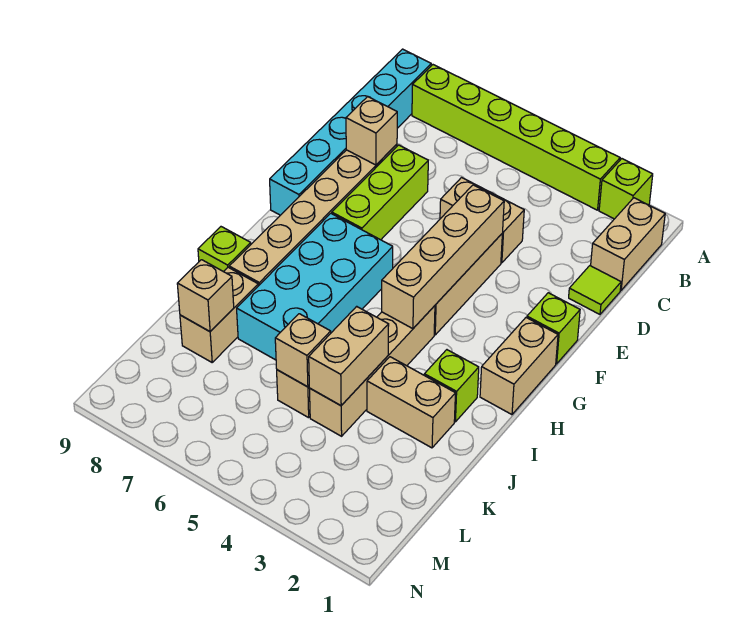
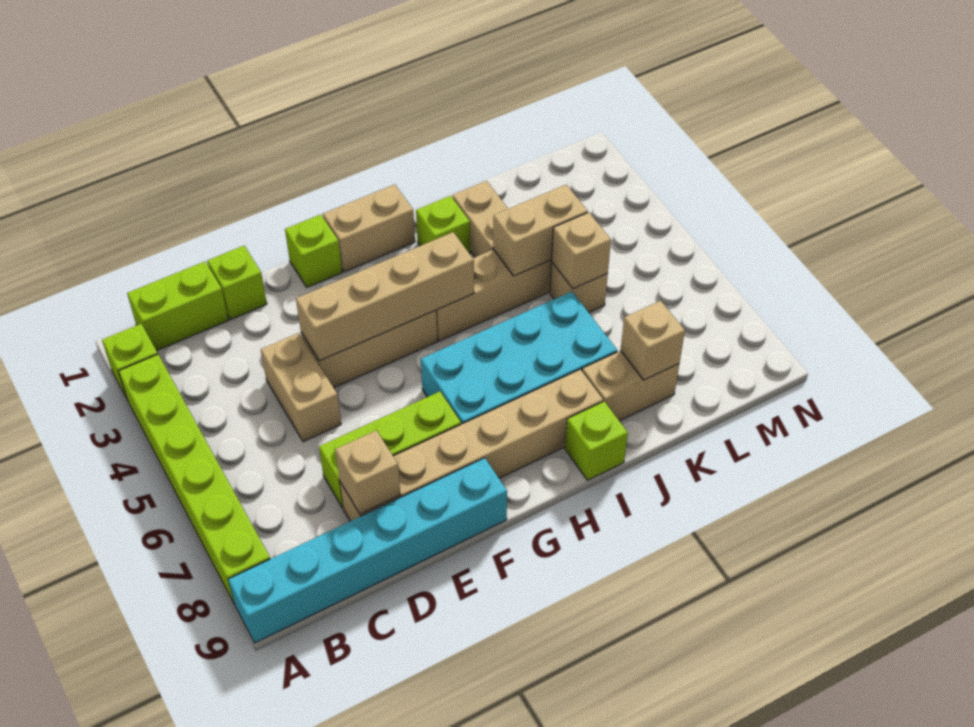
tan brick B1:C1 level 1 -> lime brick B1:C1 level 1
lime tile D1 level 1 -> lime brick D1 level 1

